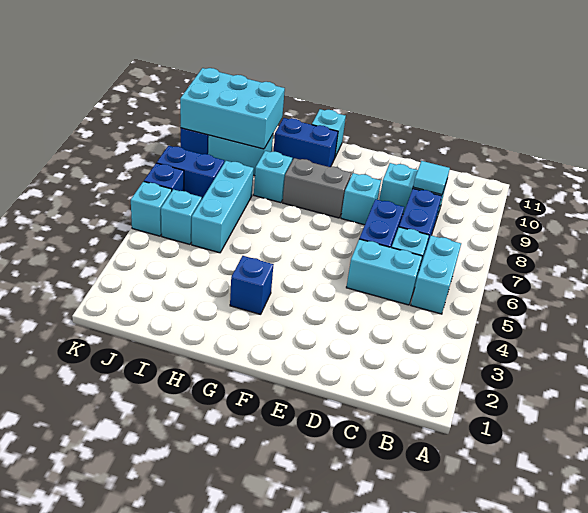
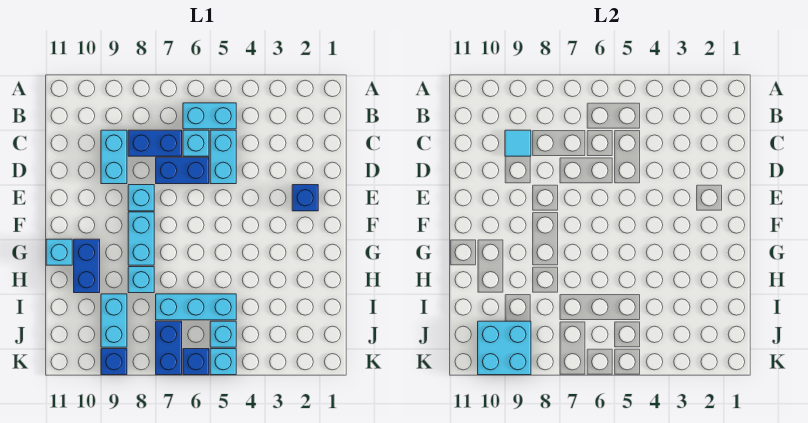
grey brick F8:G8 level 1 -> cyan brick F8:G8 level 1
blue brick G3 level 1 -> blue brick E2 level 1
cyan brick I9:K10 level 2 -> cyan brick J9:K10 level 2

